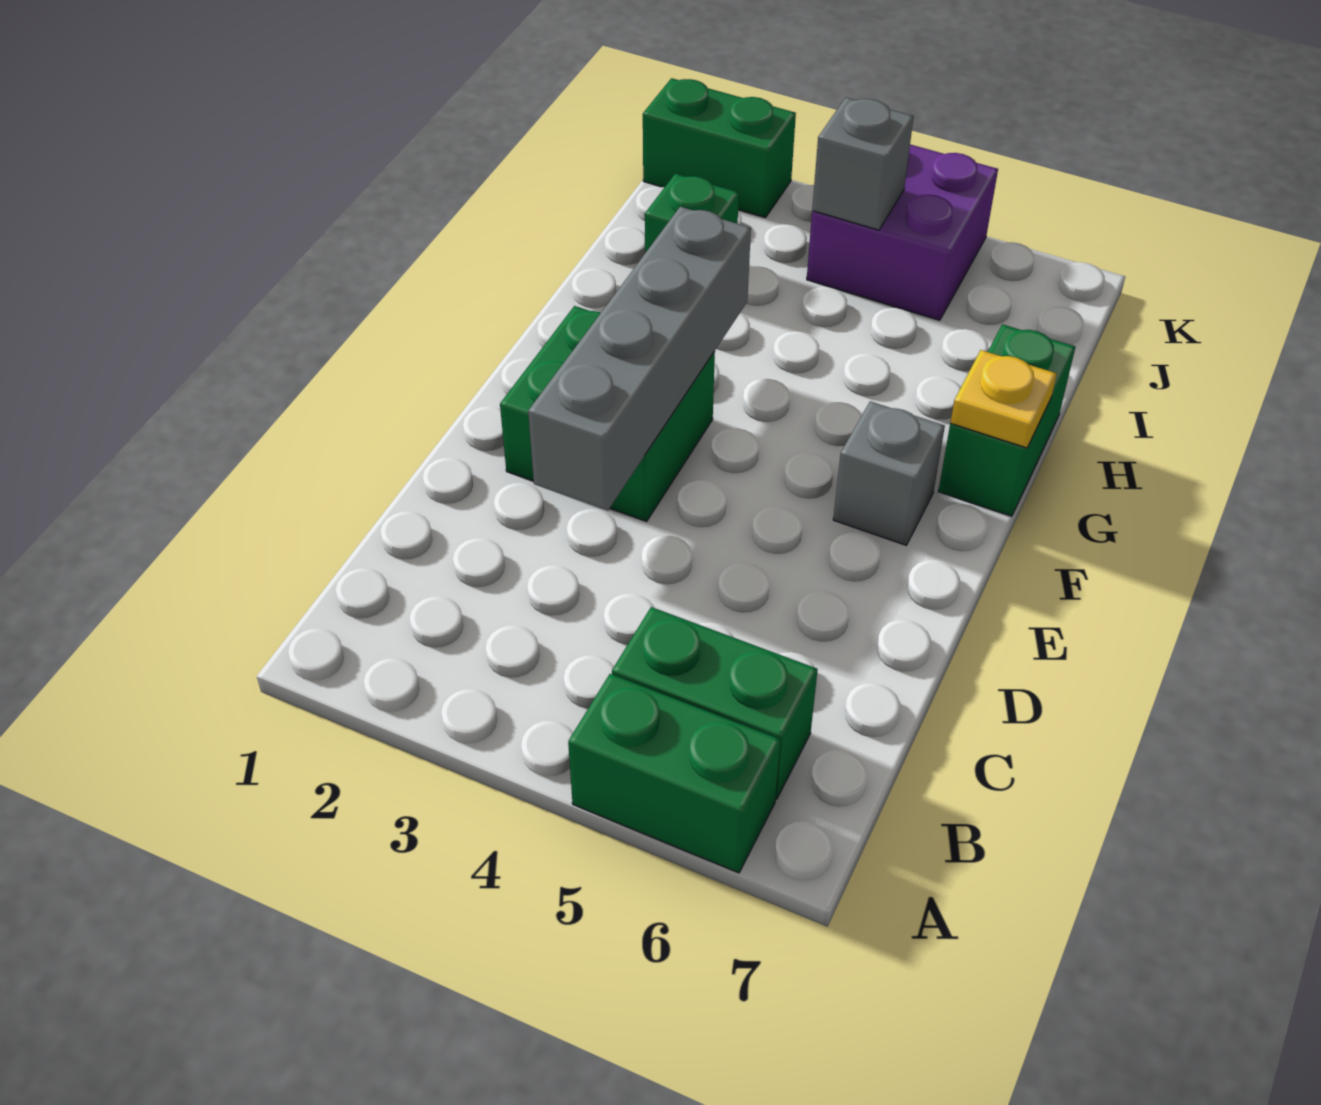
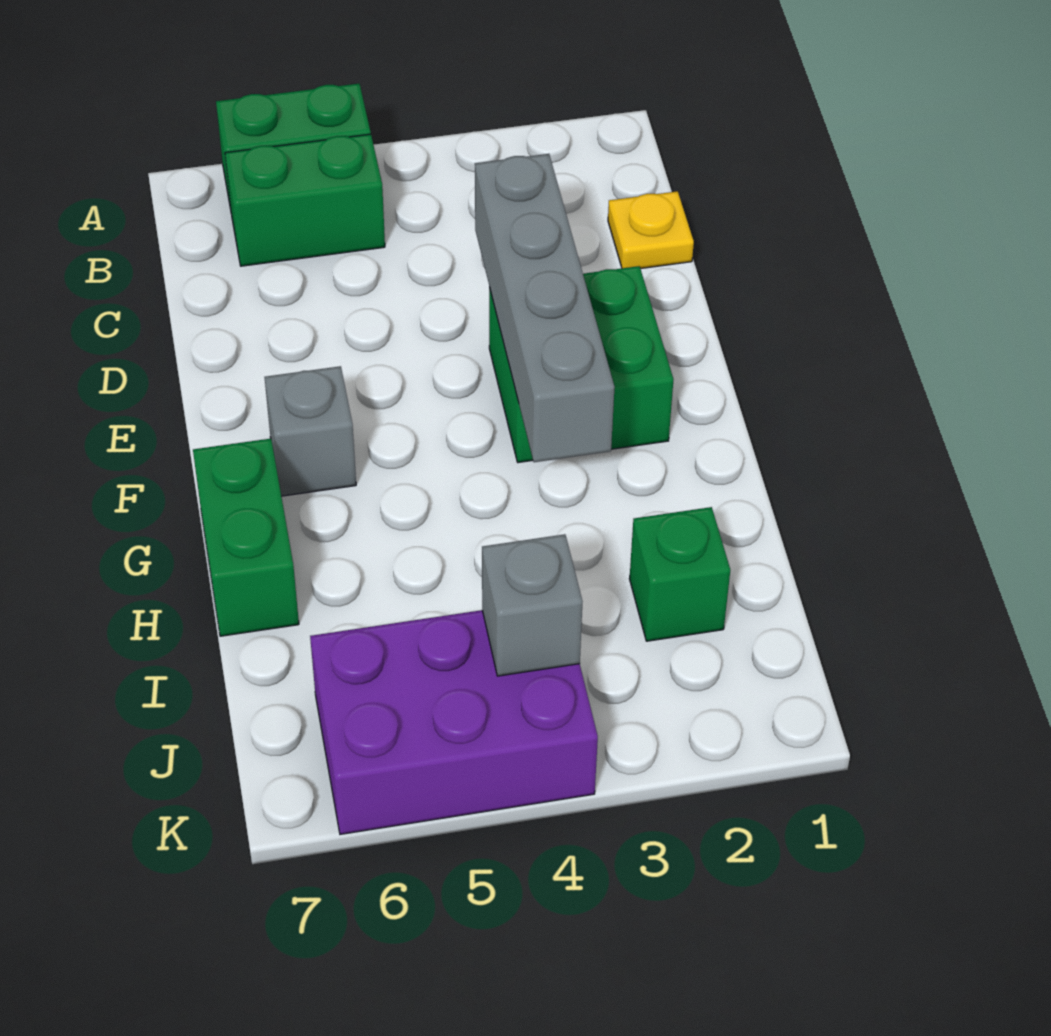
yellow plate G7 level 2 -> yellow plate C1 level 1
purple brick J4:K5 level 1 -> purple brick J4:K6 level 1
green brick K1:K2 level 1 -> none

